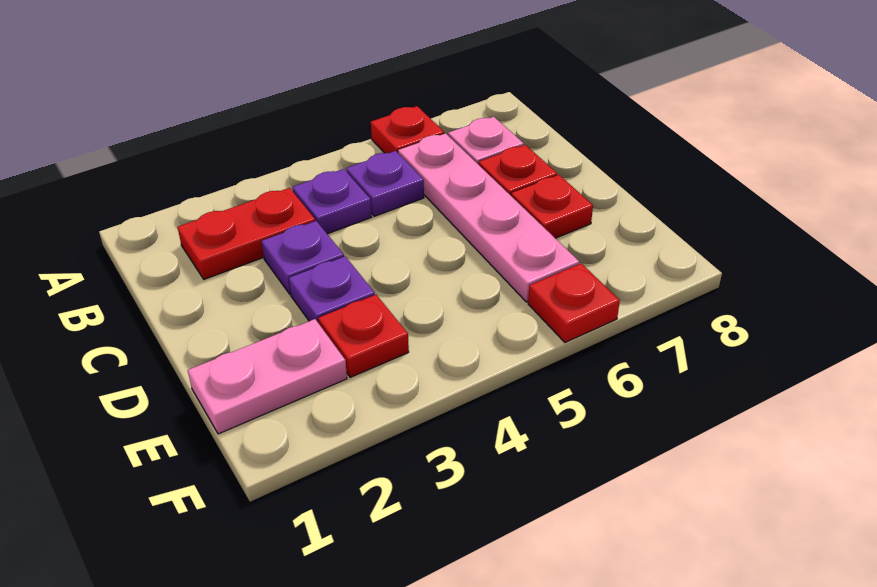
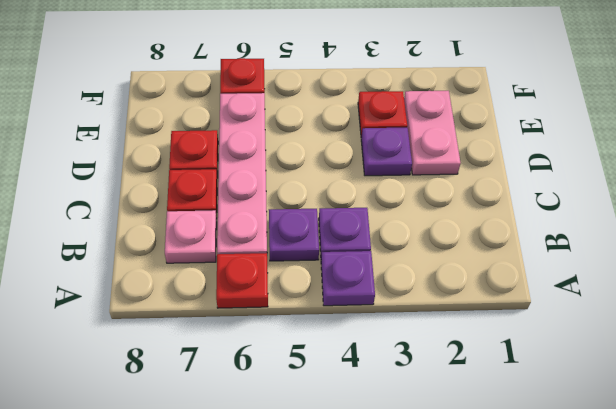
red plate B2:B3 level 1 -> none
purple plate C3 level 1 -> purple plate A4 level 1
pink plate E1:E2 level 1 -> pink plate D2:E2 level 1

